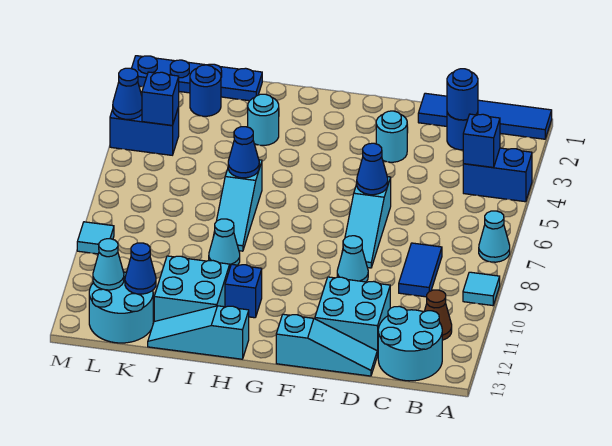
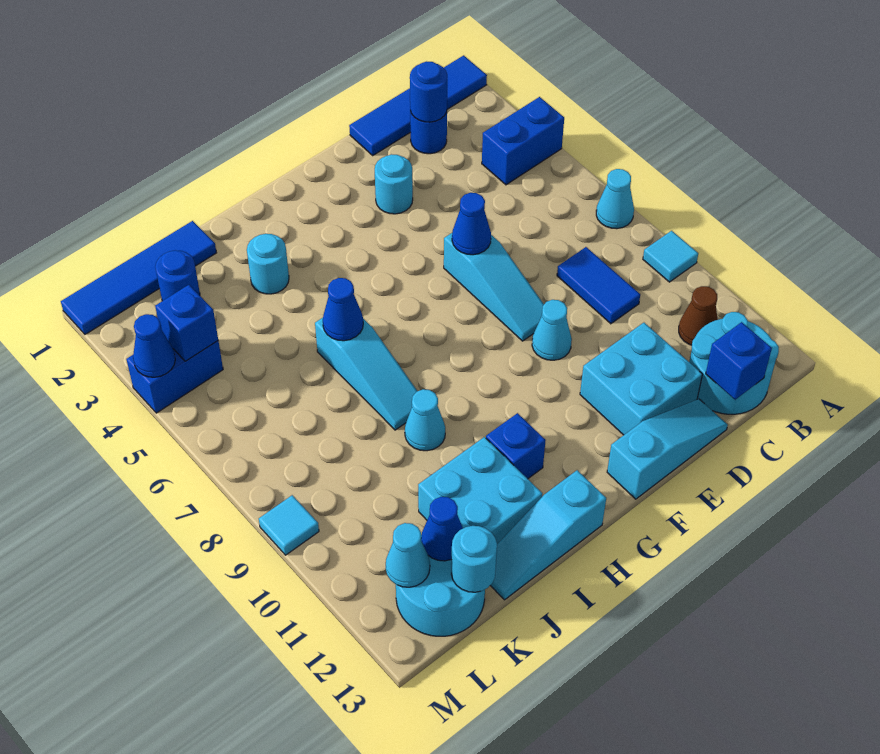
blue brick B4 level 2 -> blue brick C13 level 2
blue plate J1:M1 level 1 -> blue tile J1:M1 level 1
none -> cyan round brick K13 level 2

